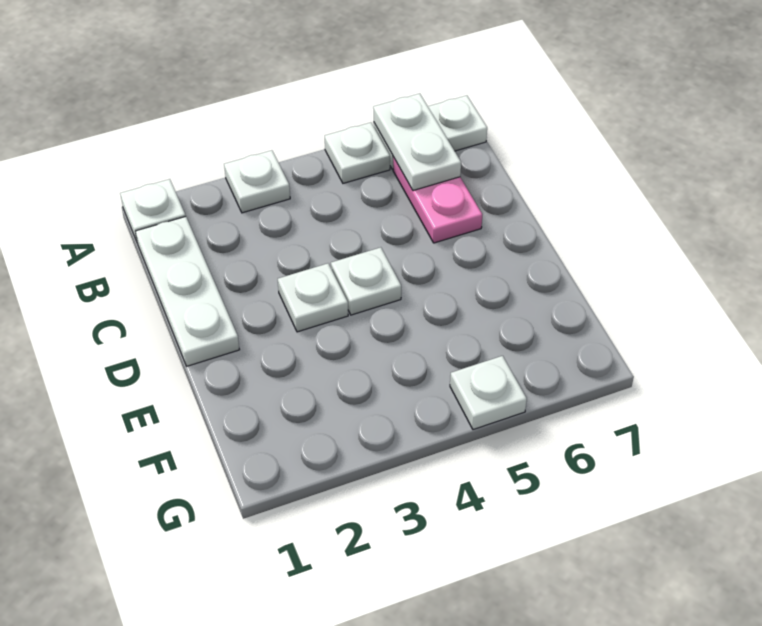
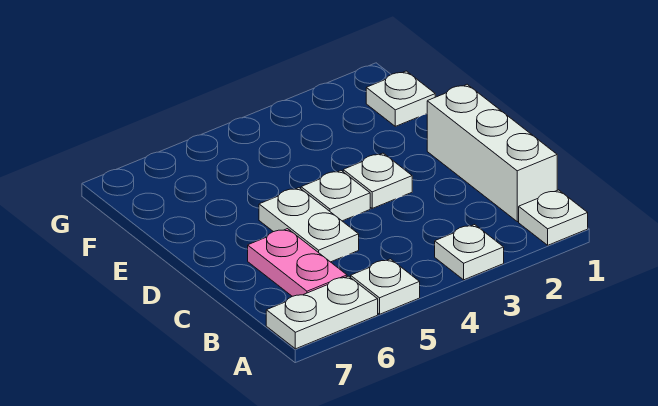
white plate A6:B6 level 2 -> white plate C5:D5 level 1
white plate B1:D1 level 1 -> white brick B1:D1 level 1
white plate G5 level 1 -> white plate F1 level 1

